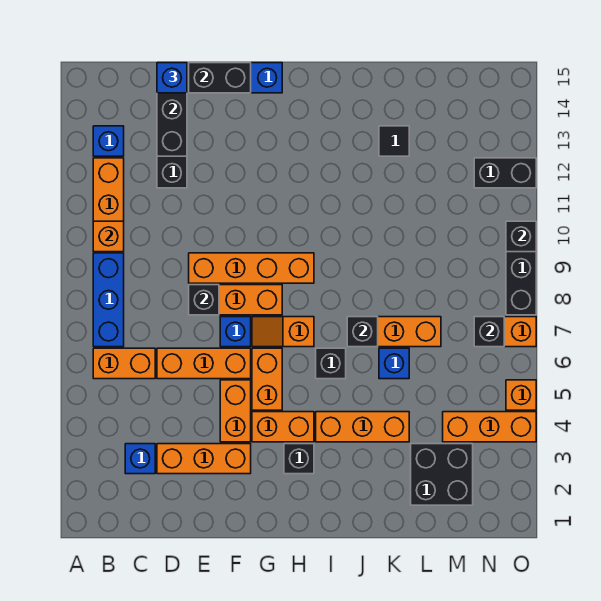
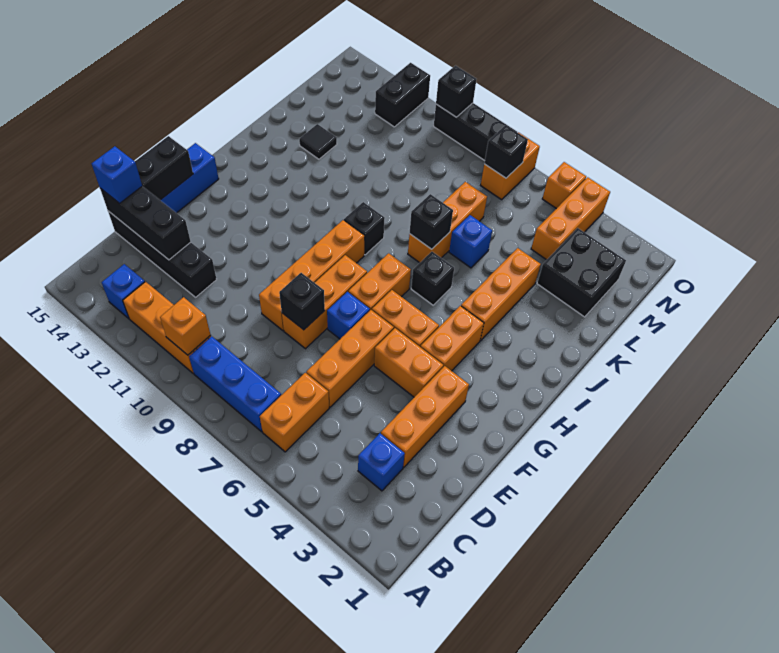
orange slope G7:H7 level 1 top H -> orange brick G7:H7 level 1
black brick H3 level 1 -> black brick I9 level 1

